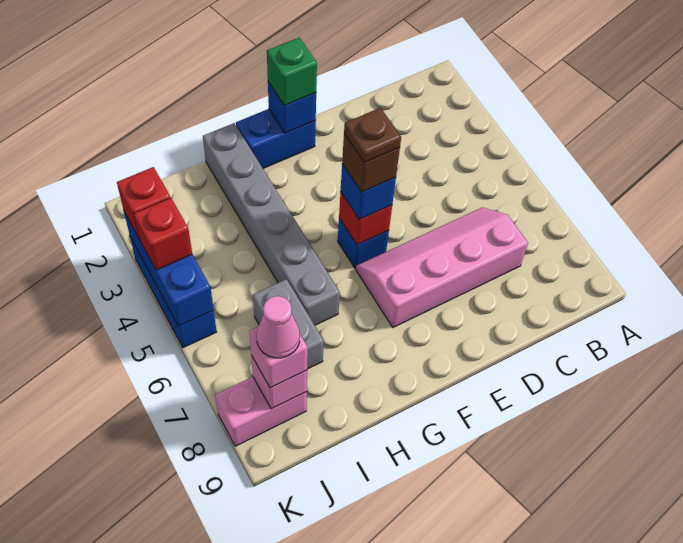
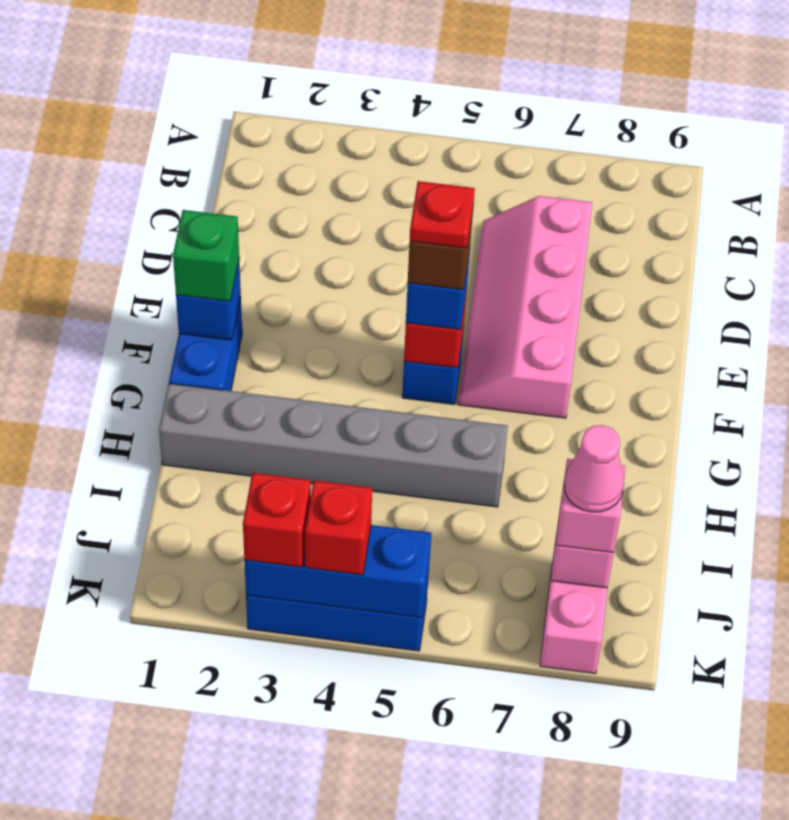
brown plate F5 level 5 -> red plate F5 level 5
grey brick I6:I7 level 1 -> none

